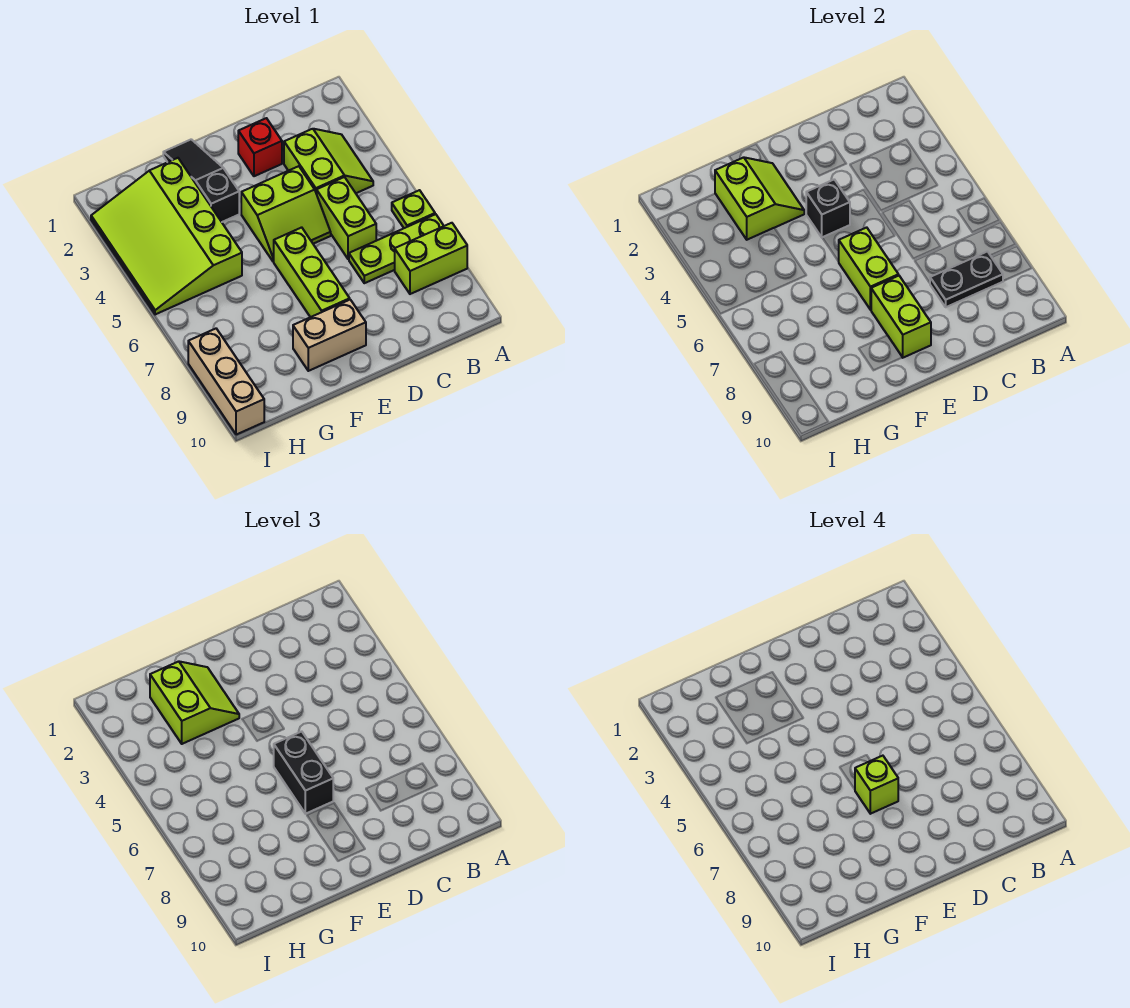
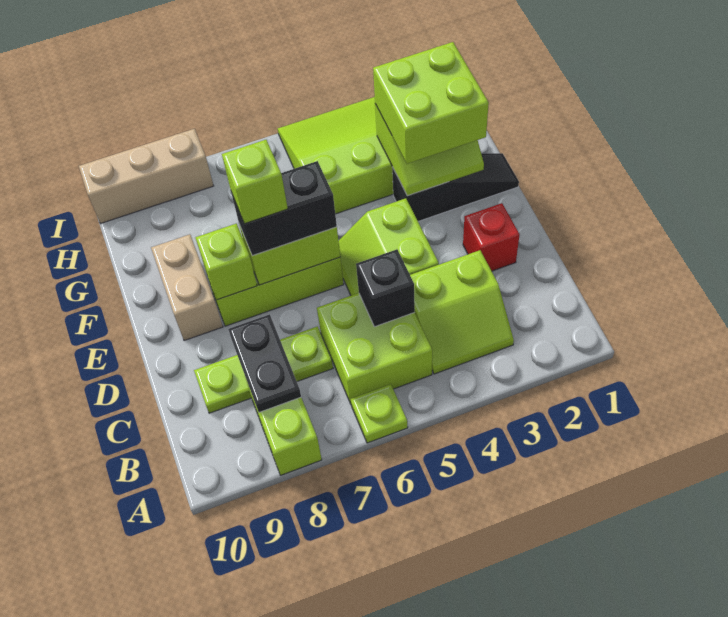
lime plate A7:C7 level 1 -> lime plate C7:C9 level 1
lime brick C5:C6 level 1 -> lime brick B5:C6 level 1
black brick E4 level 2 -> black brick C5 level 2
lime brick E8:E9 level 2 -> lime brick E8 level 2
lime slope F2:G3 level 3 top G -> lime brick F2:G3 level 3

